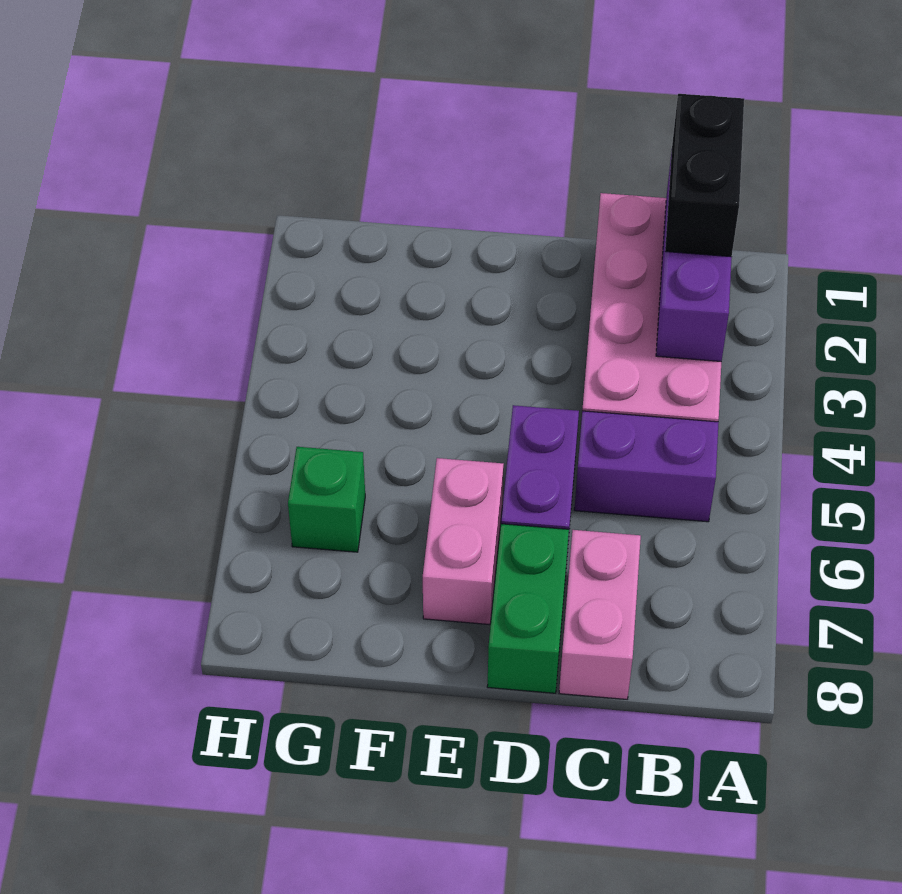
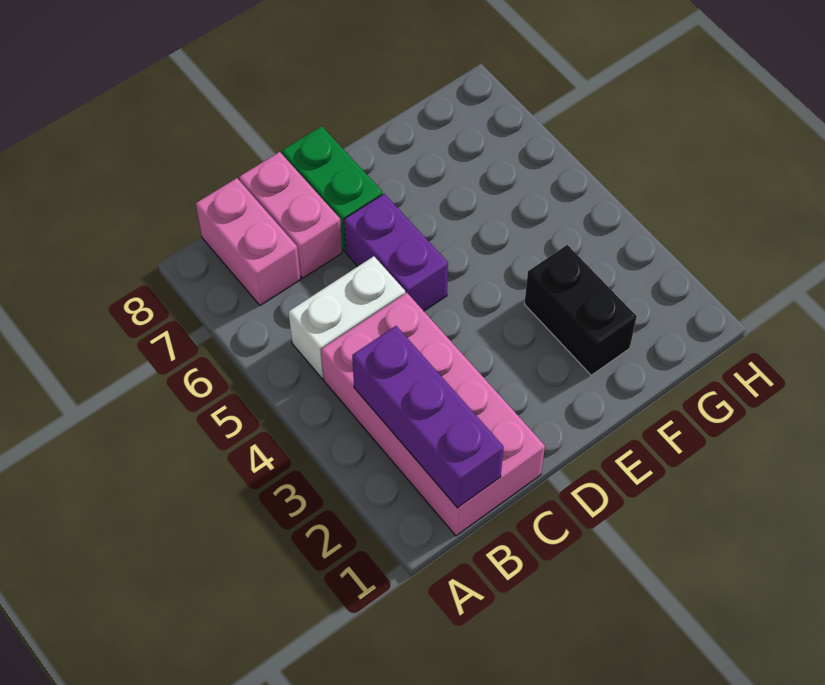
black brick B1:B2 level 3 -> black brick F2:F3 level 1
purple brick B5:C5 level 1 -> white brick B5:C5 level 1
pink brick E6:E7 level 1 -> pink brick B7:B8 level 1
green brick G6 level 1 -> none

